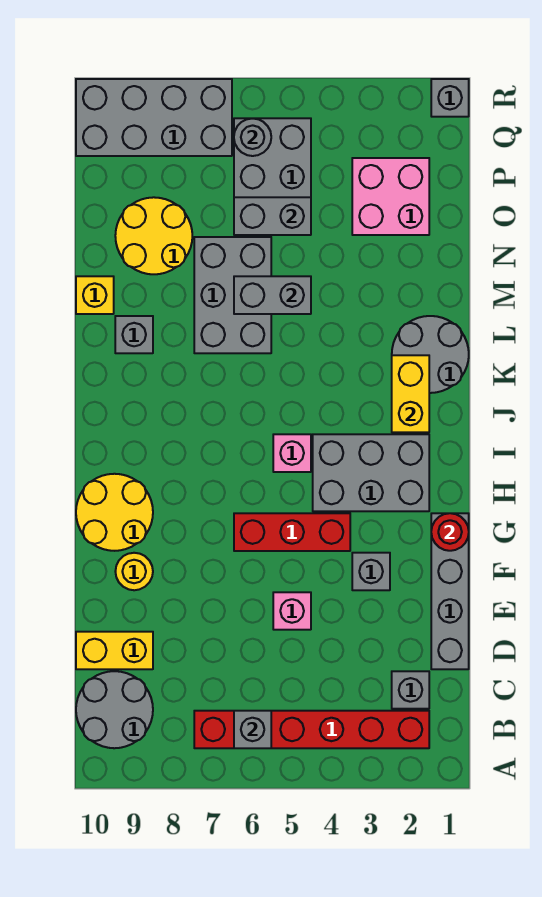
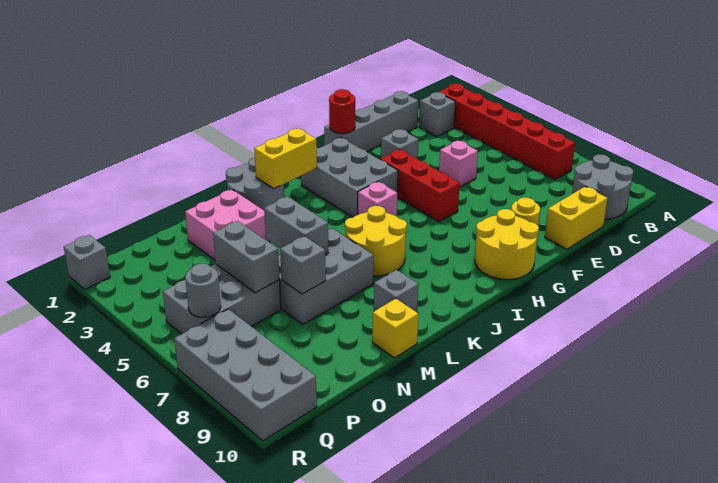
grey brick B6 level 2 -> grey brick N7 level 2
yellow brick D9:D10 level 1 -> yellow brick D10:E10 level 1
yellow round brick N8:O9 level 1 -> yellow round brick J6:K7 level 1
pink brick O2:P3 level 1 -> pink brick M2:N3 level 1

